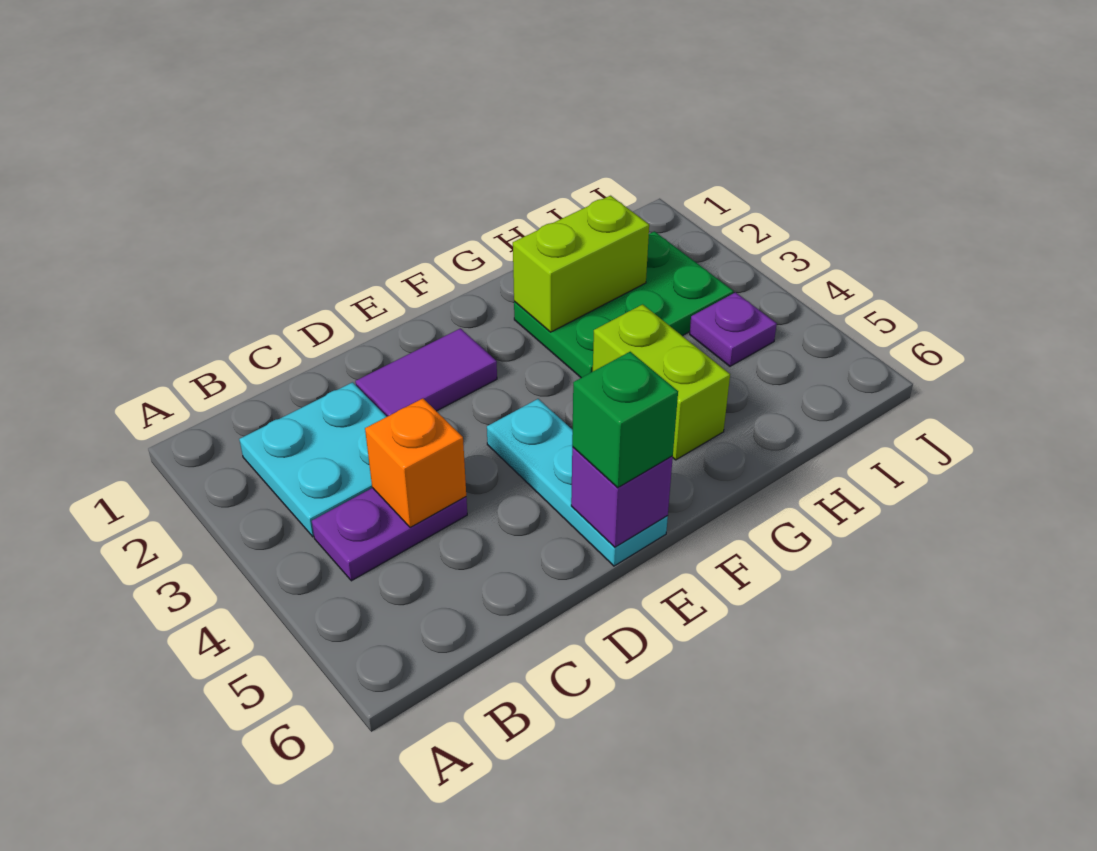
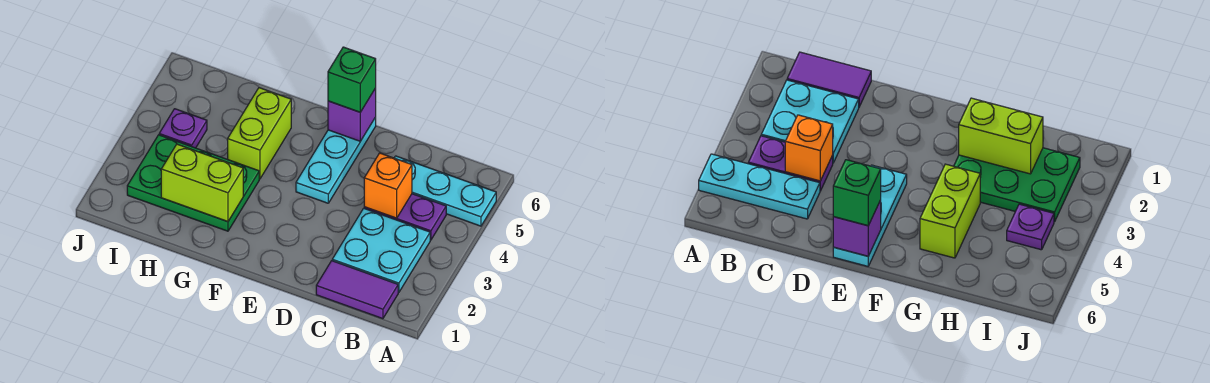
none -> cyan plate A5:C5 level 1
purple tile D2:E2 level 1 -> purple tile B1:C1 level 1

